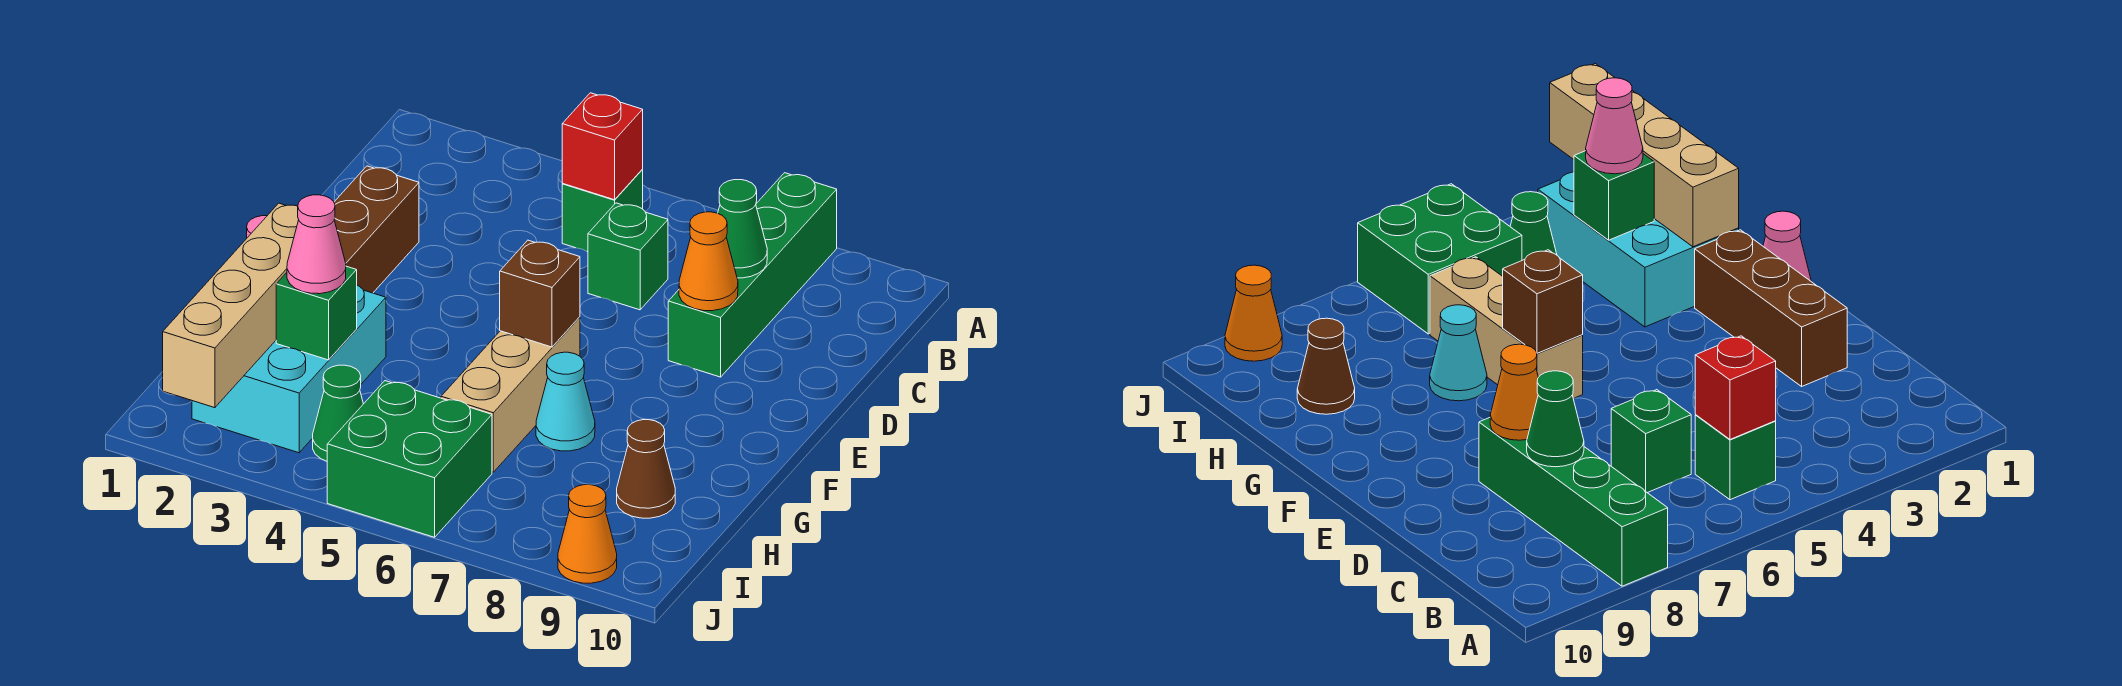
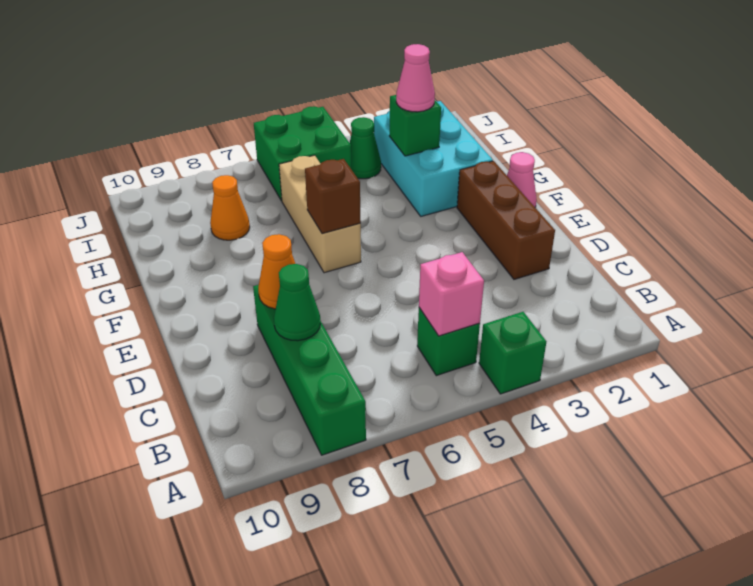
red brick B5 level 2 -> pink brick B5 level 2
green brick C6 level 1 -> green brick A4 level 1
tan brick G2:J2 level 2 -> none
cyan cone G7 level 1 -> none
brown cone H9 level 1 -> none
orange cone J9 level 1 -> orange cone H8 level 1

